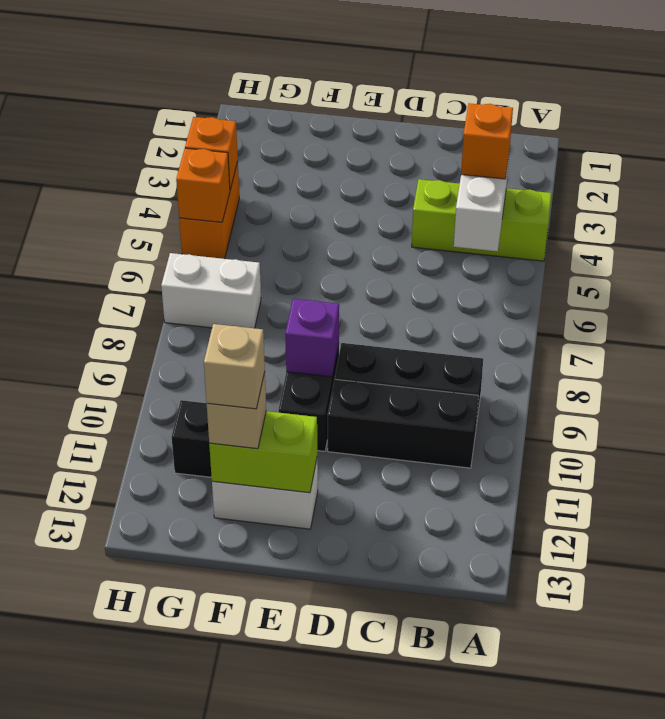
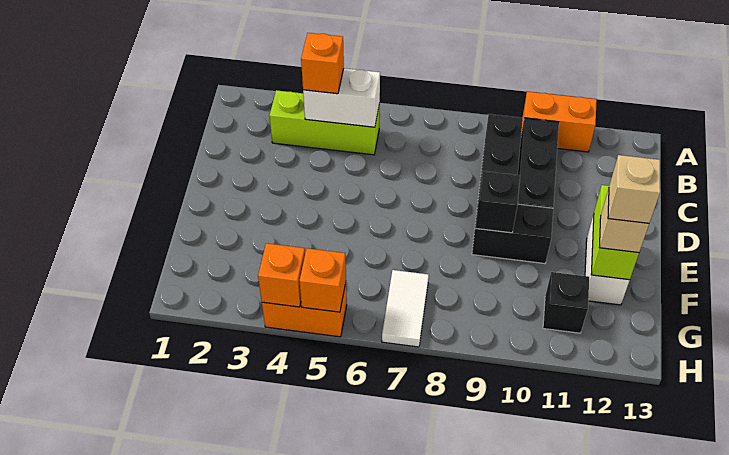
lime brick A4:C4 level 1 -> lime brick B3:B5 level 1
none -> orange brick A10:A11 level 1
purple brick E9 level 2 -> black brick E9 level 2
white brick G7:H7 level 1 -> white tile G7:H7 level 1

